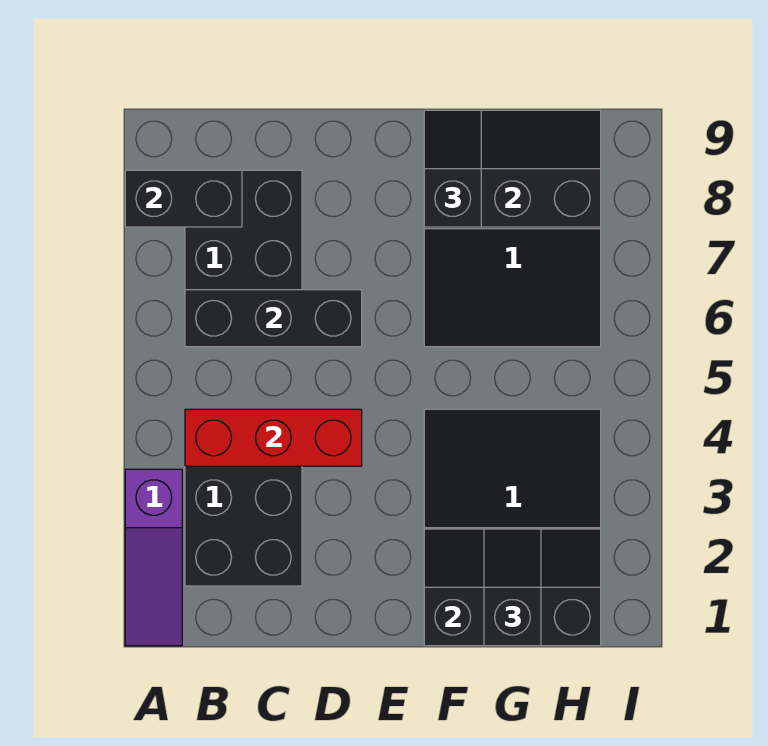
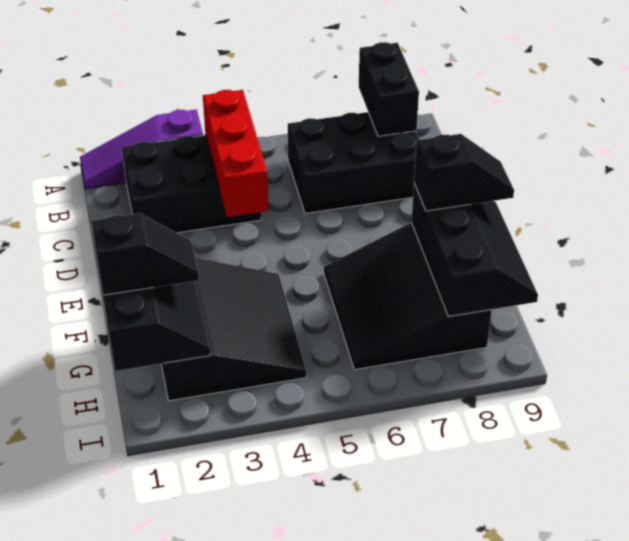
black brick B6:D6 level 2 -> none

